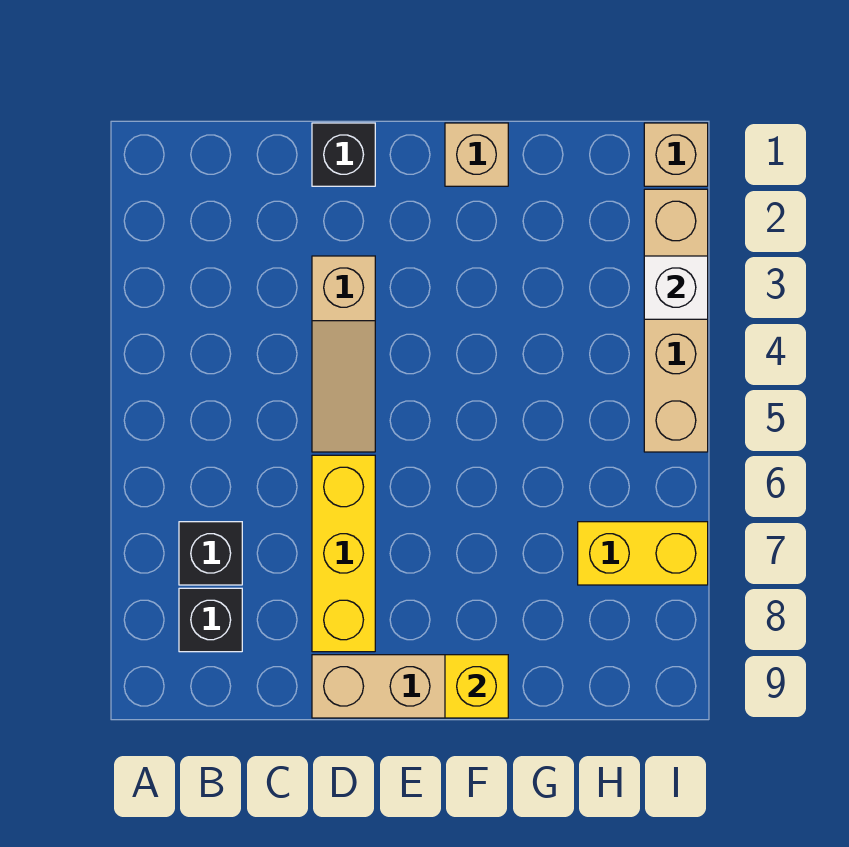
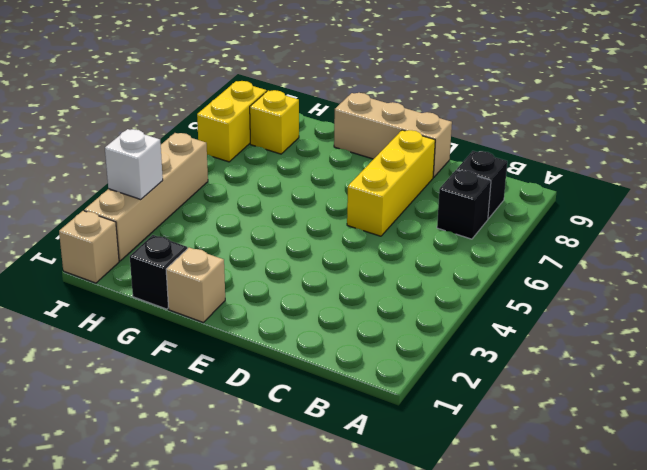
black brick D1 level 1 -> black brick G1 level 1
tan slope D3:D5 level 1 top 3 -> none
yellow brick F9 level 2 -> yellow brick H8 level 1
yellow brick H7:I7 level 1 -> yellow brick I7:I8 level 1

